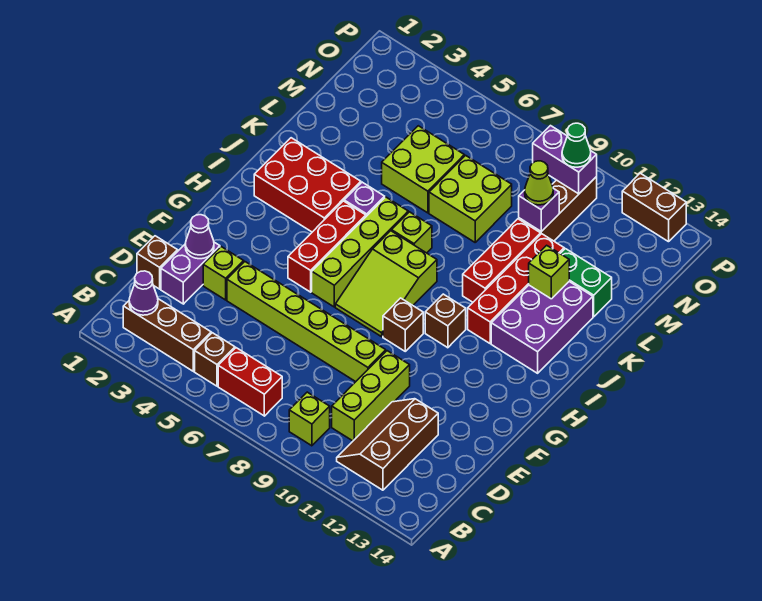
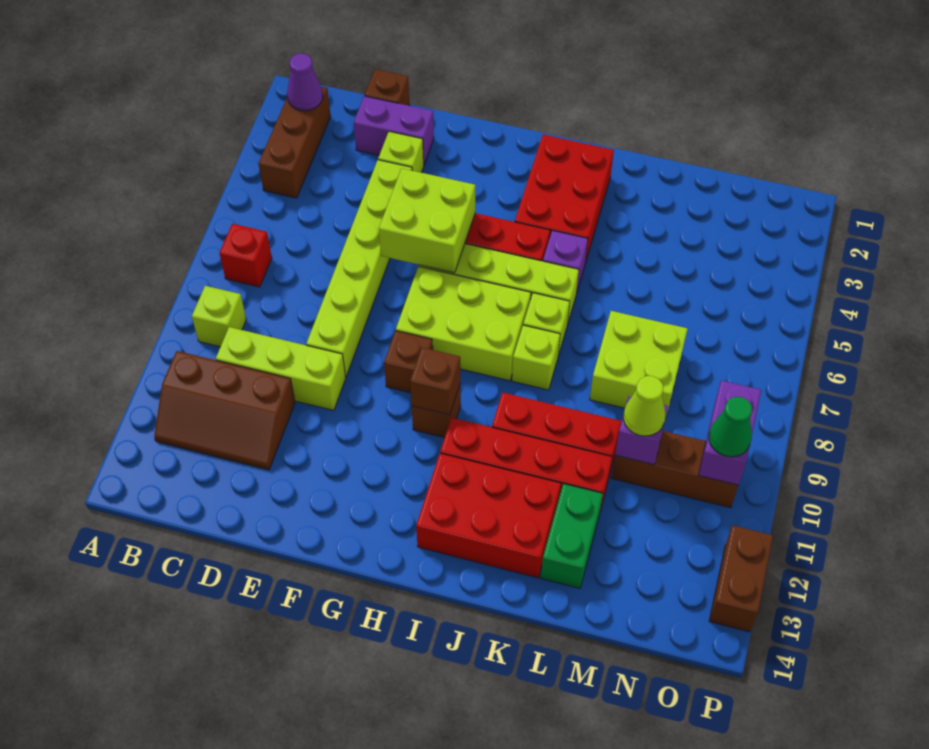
brown brick B5 level 1 -> brown brick H10 level 2
red brick B6:B7 level 1 -> red brick B7 level 1
brown slope B11:D12 level 1 top 12 -> brown slope B11:D12 level 1 top 11
purple cone E2 level 2 -> none
lime slope G7:I8 level 1 top I -> lime brick G7:I8 level 1
purple brick I12:K13 level 1 -> red brick I12:K13 level 1
lime brick K12 level 2 -> lime brick J8 level 1
lime brick L5:M6 level 1 -> lime brick F5:G6 level 2

